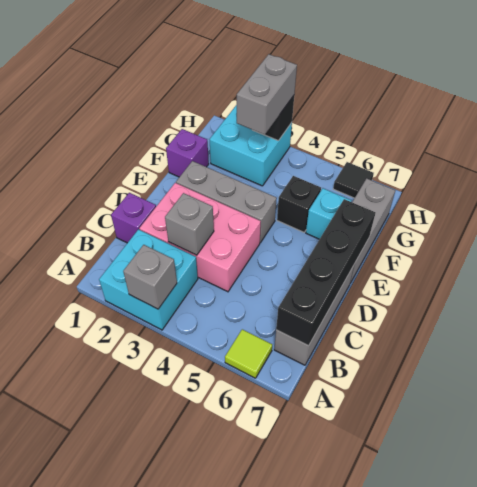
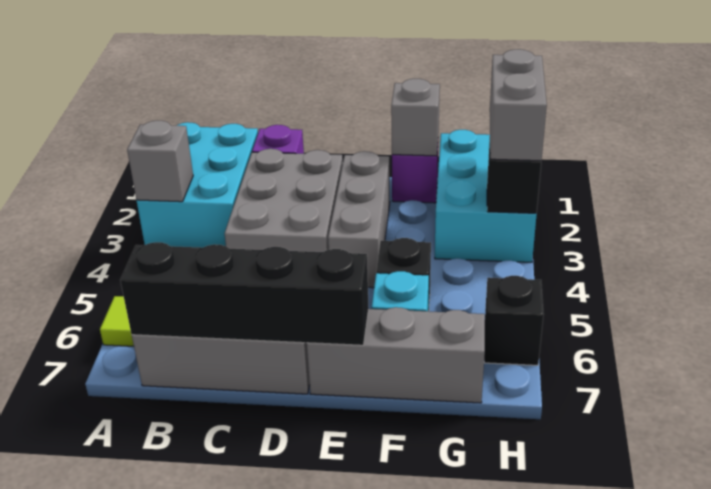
cyan brick A2:B3 level 1 -> cyan brick A1:B3 level 1
pink brick C2:D4 level 1 -> grey brick C2:D4 level 1
grey brick C3 level 2 -> grey brick F1 level 2
cyan brick G2:H3 level 1 -> cyan brick G1:H3 level 1
grey brick G3:H3 level 3 -> grey brick H2:H3 level 3
black tile H6 level 1 -> black brick H6 level 1

